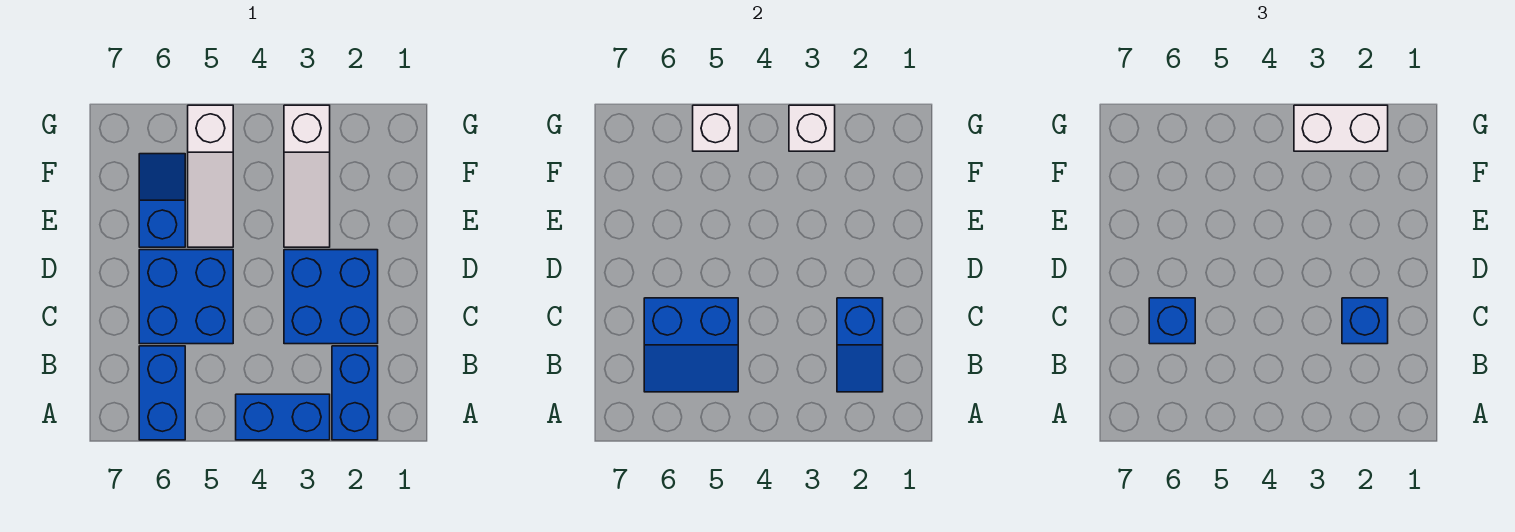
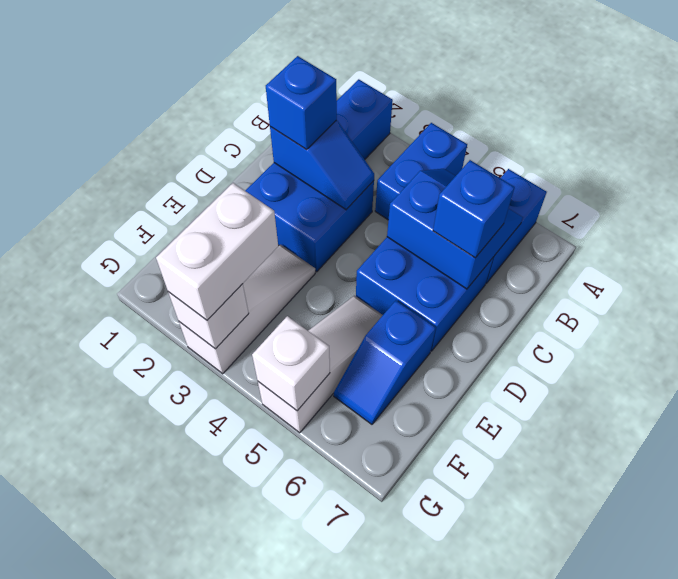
blue brick A3:A4 level 1 -> blue brick A4:B4 level 1
blue slope B2:C2 level 2 top C -> blue slope C2:C3 level 2 top 2
white brick G2:G3 level 3 -> white brick F3:G3 level 3

